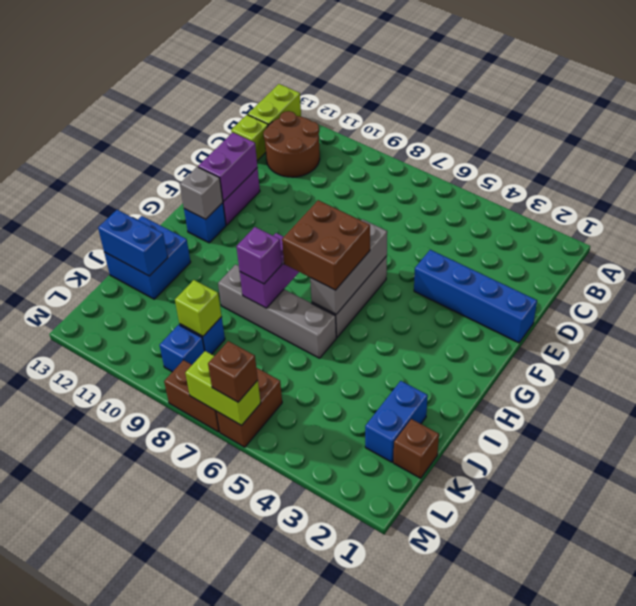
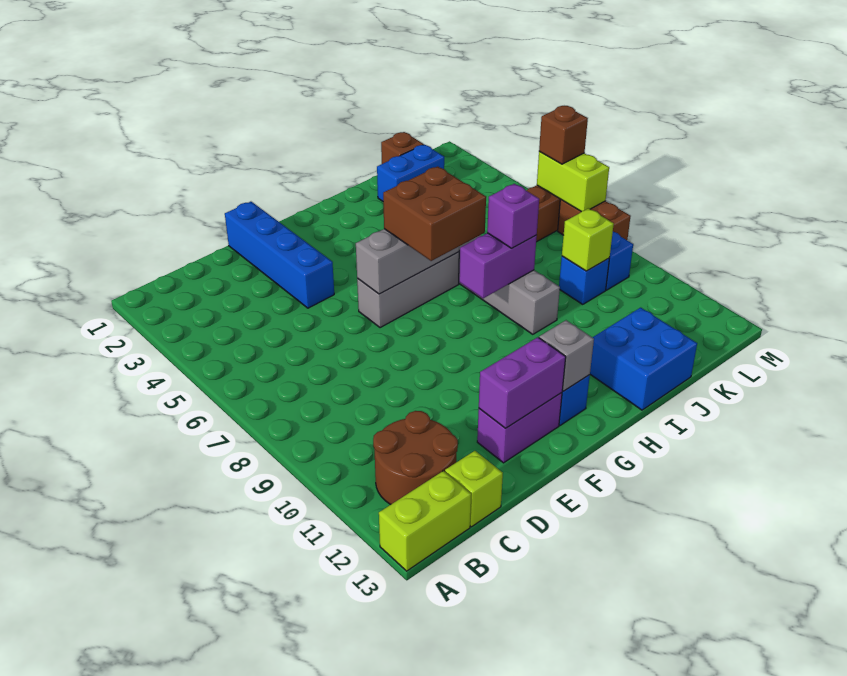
blue brick J12:J13 level 2 -> none

